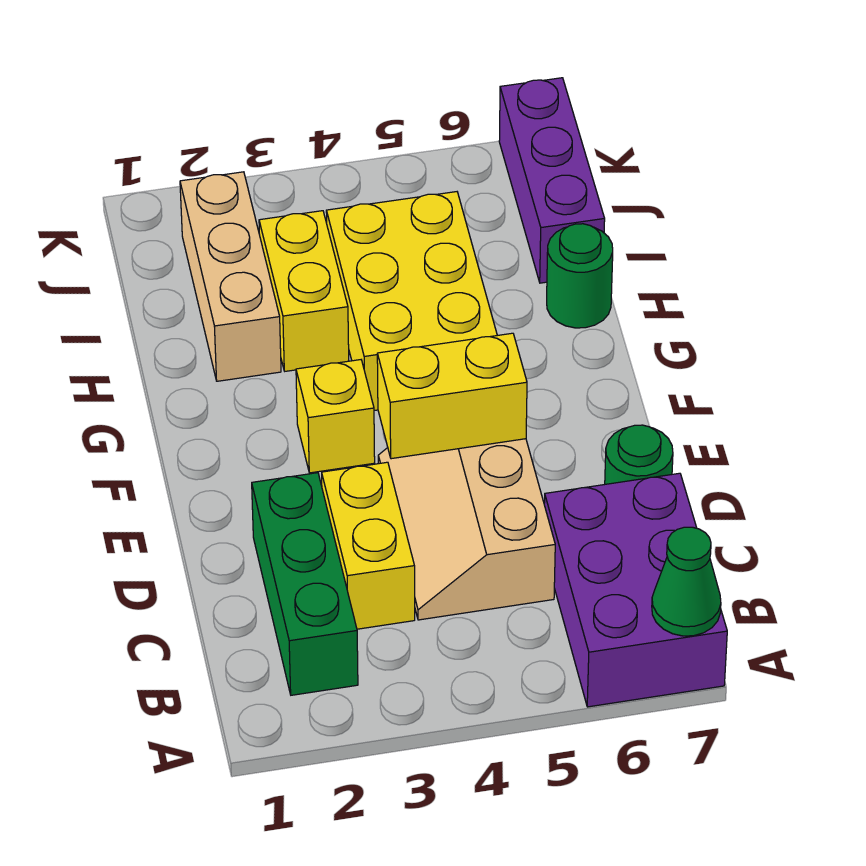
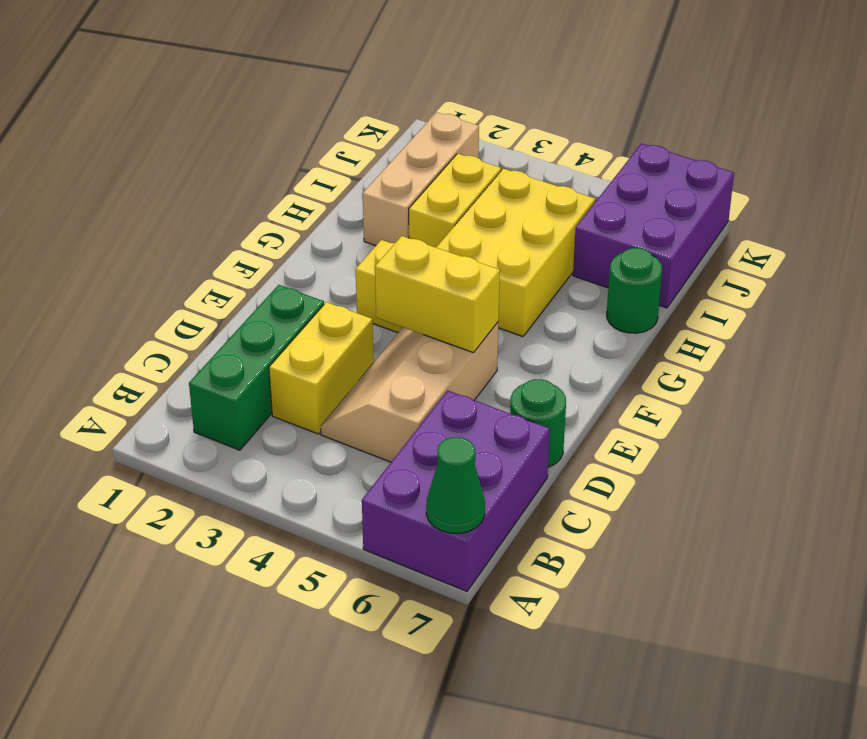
purple brick I7:K7 level 1 -> purple brick I6:K7 level 1

